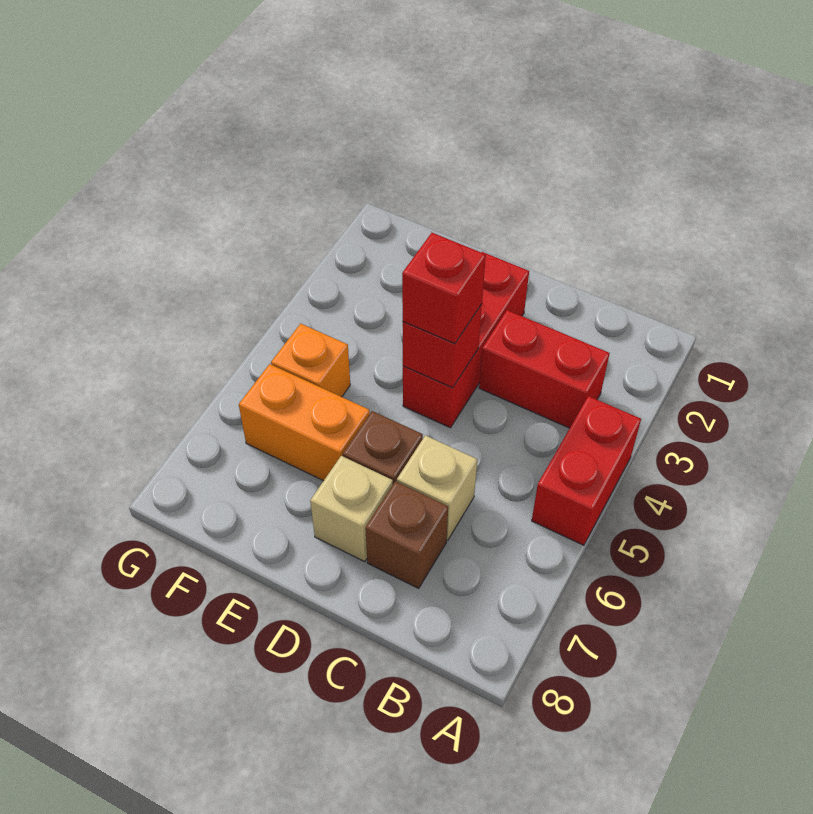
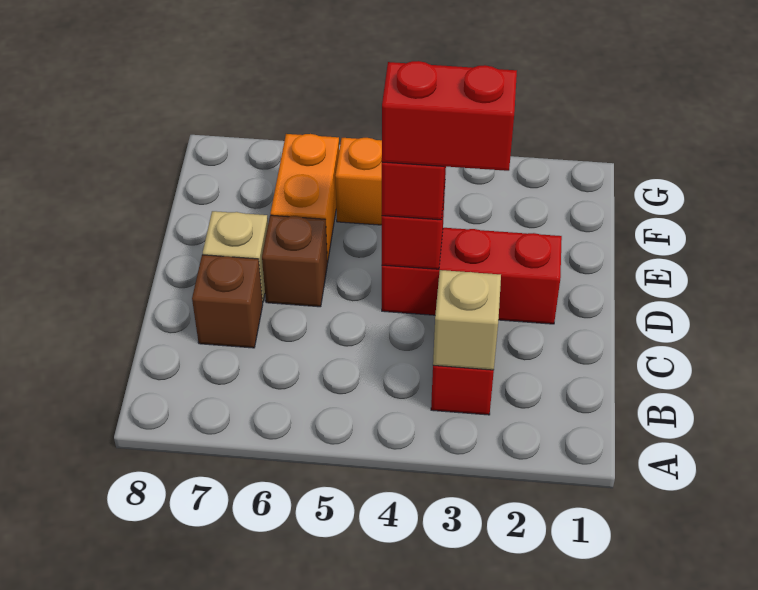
red brick A4:A5 level 1 -> red brick D3:D4 level 4
tan brick C6 level 1 -> tan brick B3 level 2

